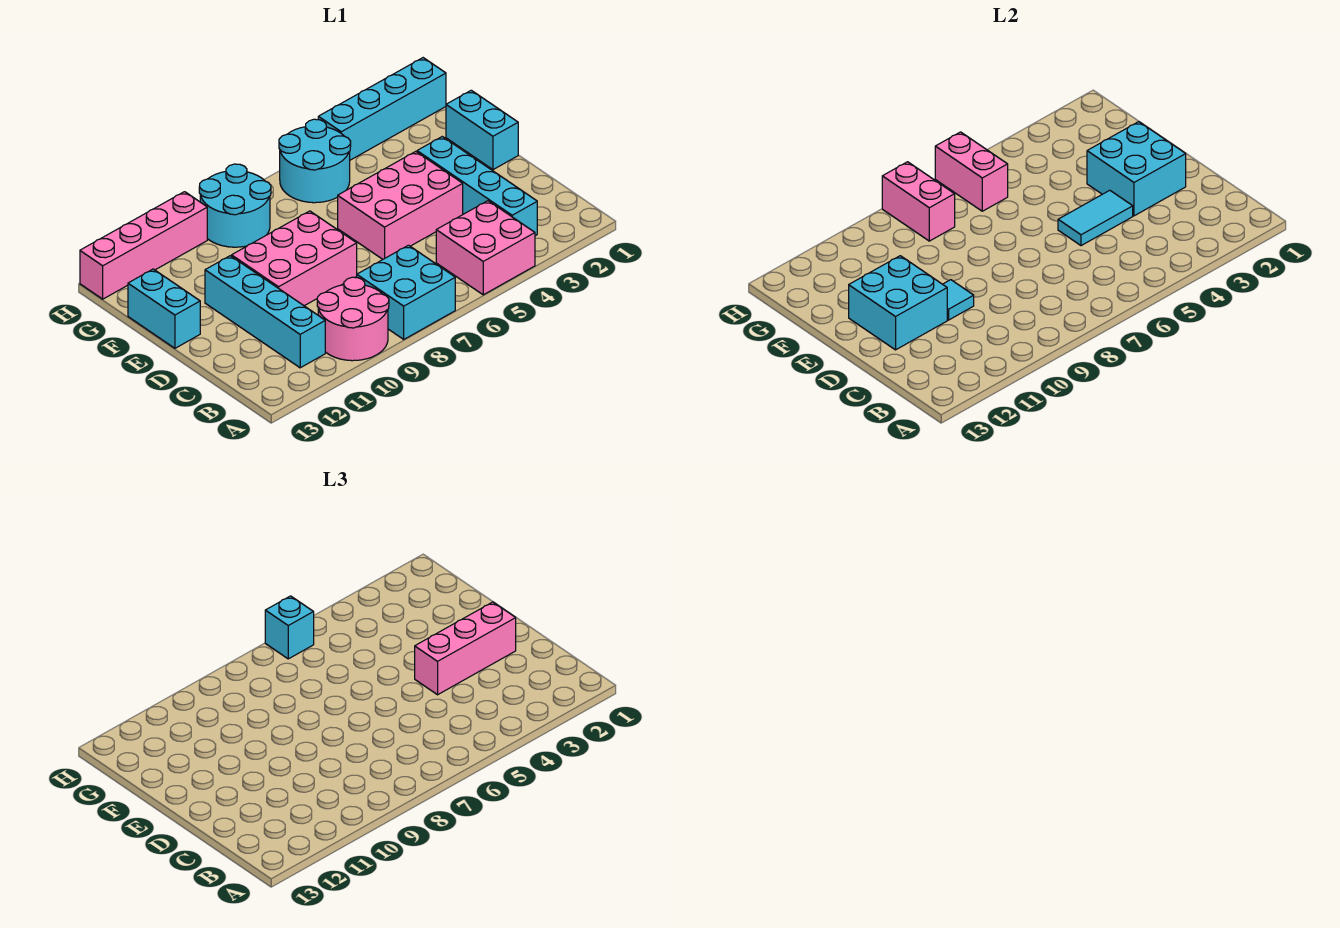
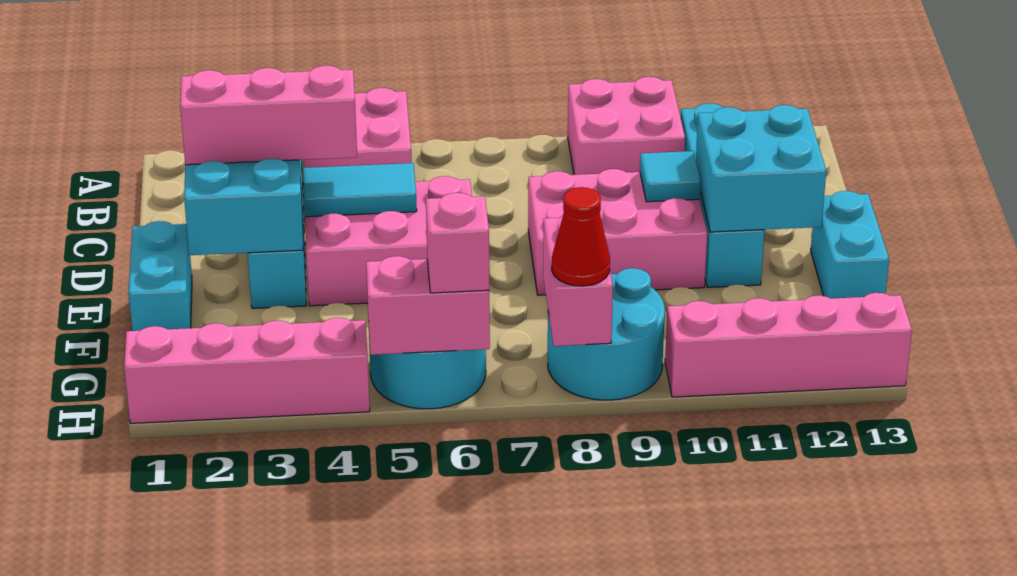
cyan brick A7:B8 level 1 -> none
pink round brick A9:B10 level 1 -> pink brick A9:B10 level 1
pink brick G6:H6 level 2 -> pink brick H5:H6 level 2
cyan brick H1:H4 level 1 -> pink brick H1:H4 level 1
cyan brick H6 level 3 -> pink brick H6 level 3
none -> red cone H8 level 3

